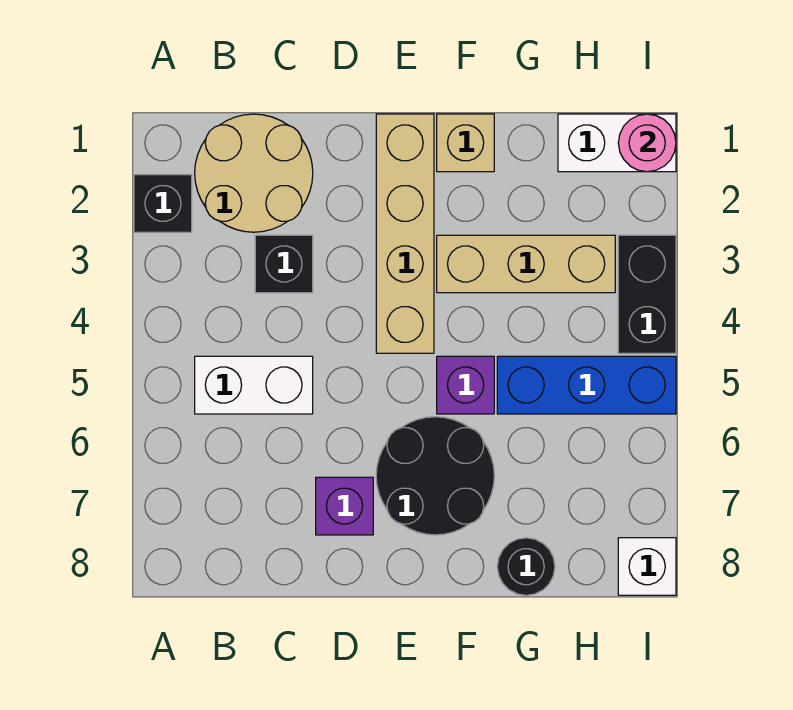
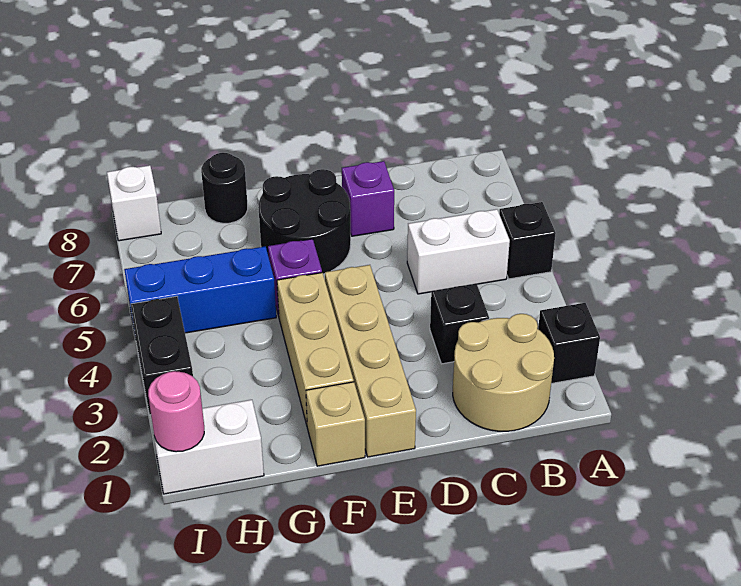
none -> black brick A5 level 1
tan brick F3:H3 level 1 -> tan brick F2:F4 level 1

